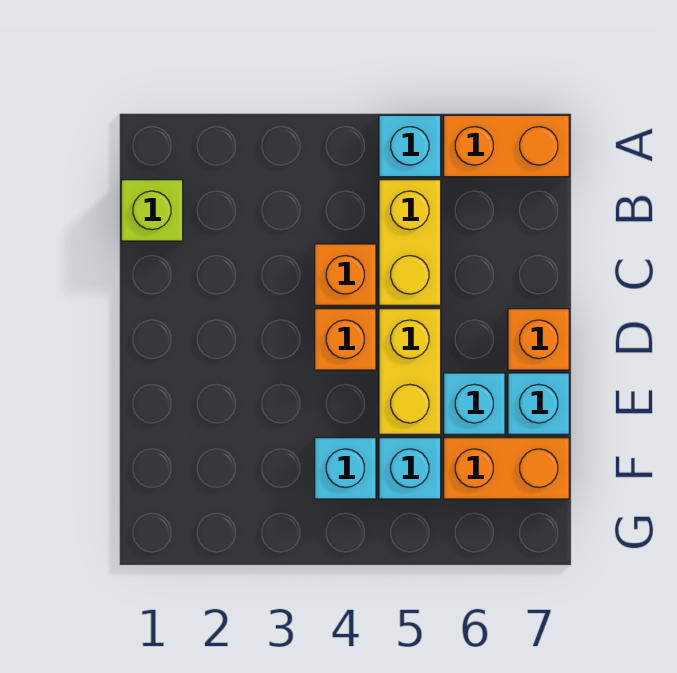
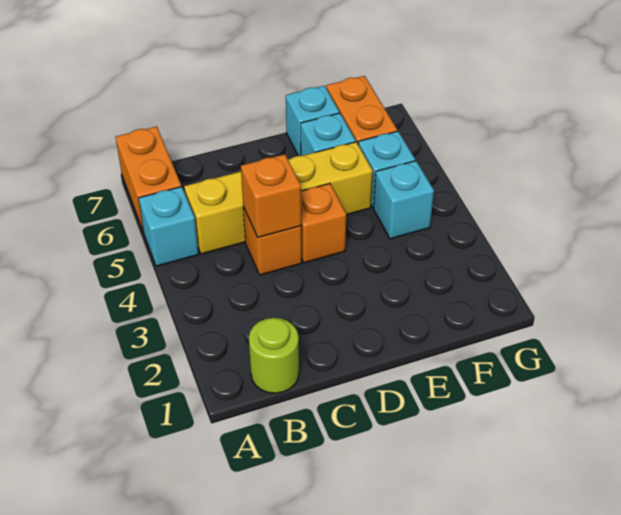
lime brick B1 level 1 -> lime round brick B1 level 1
orange brick D7 level 1 -> orange brick C4 level 2

